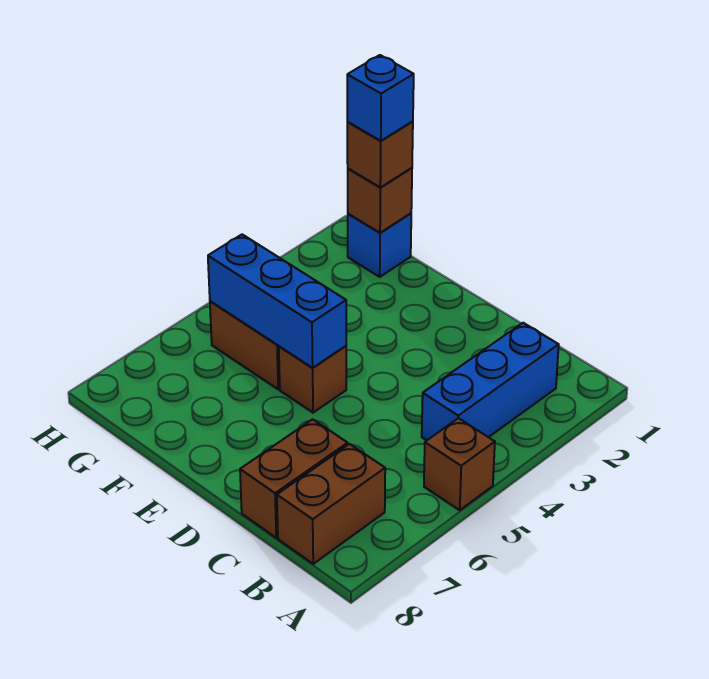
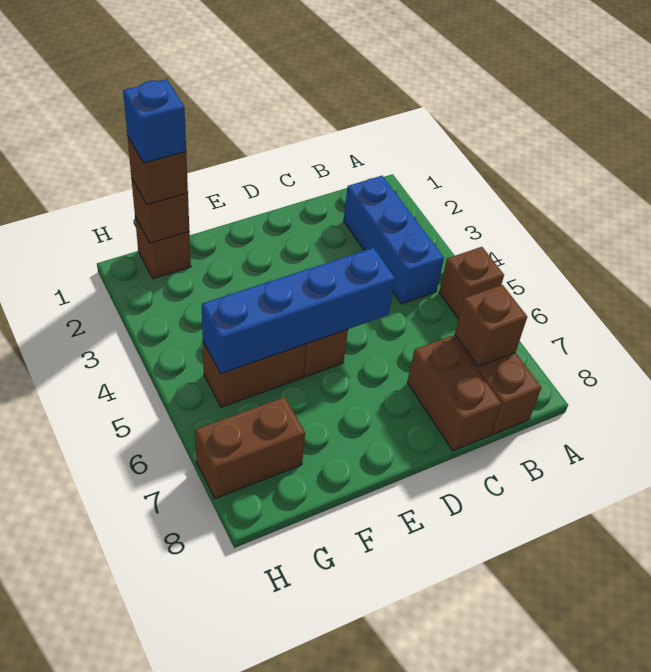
none -> brown brick B7 level 2
blue brick E5:G5 level 2 -> blue brick D5:G5 level 2
blue brick G1 level 1 -> brown brick G1 level 1
none -> brown brick G7:H7 level 1

